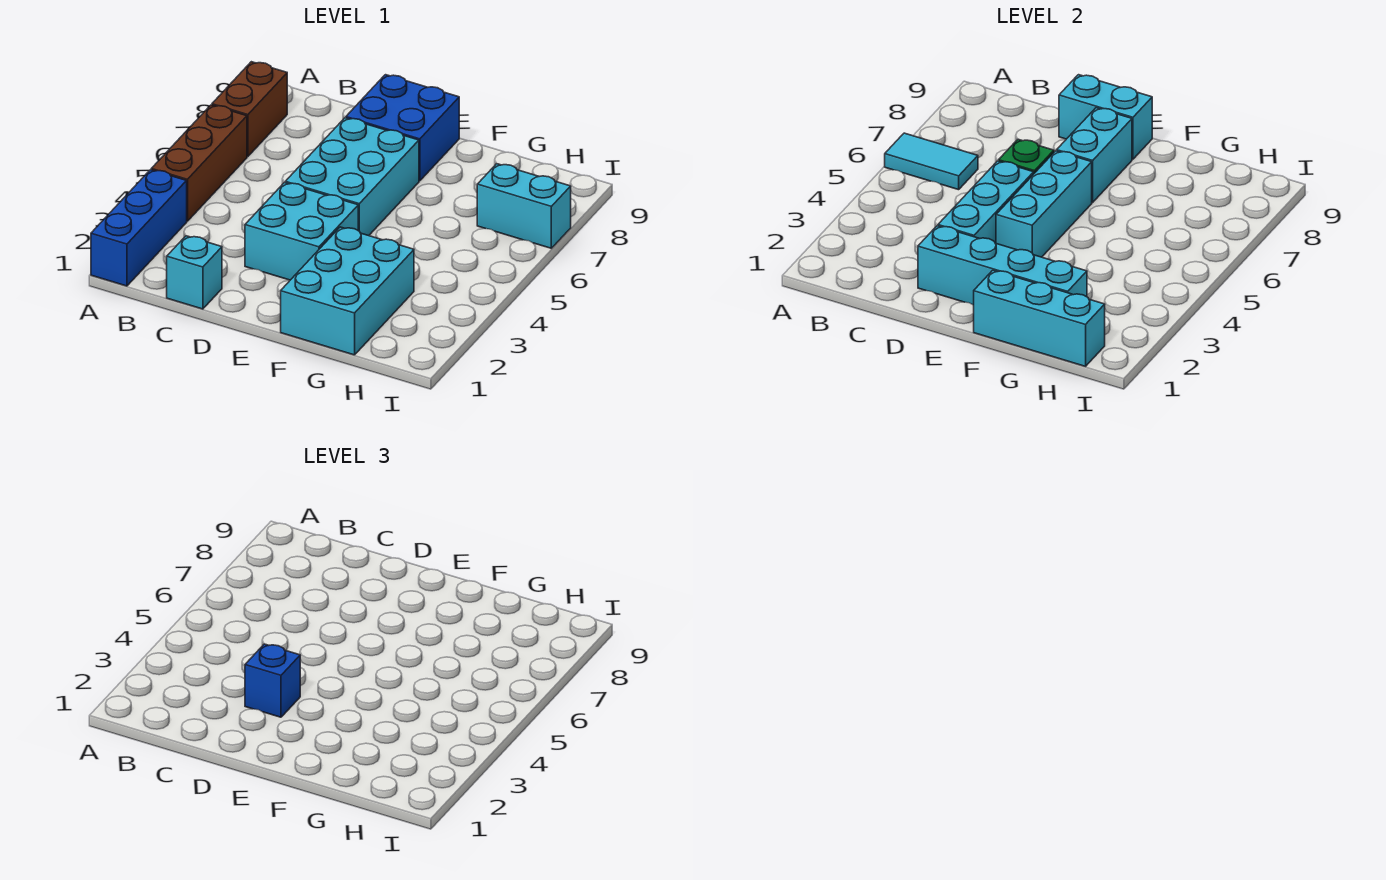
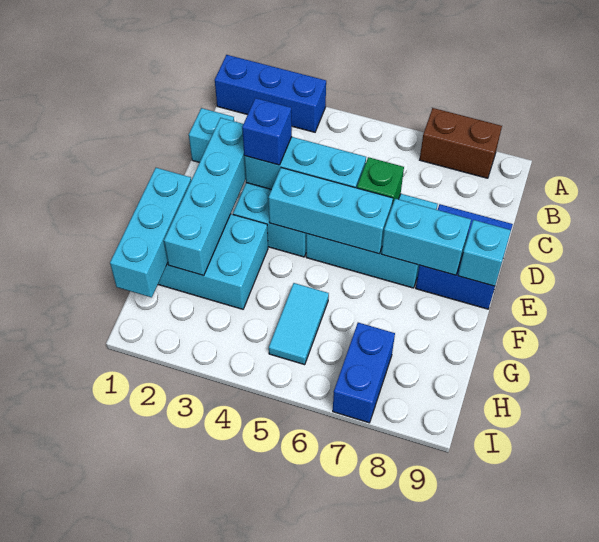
brown brick A4:A6 level 1 -> none
cyan tile A6:B6 level 2 -> cyan tile G5:H5 level 1
cyan brick D9:E9 level 2 -> cyan brick E9 level 2
cyan brick H7:I7 level 1 -> blue brick H7:I7 level 1

